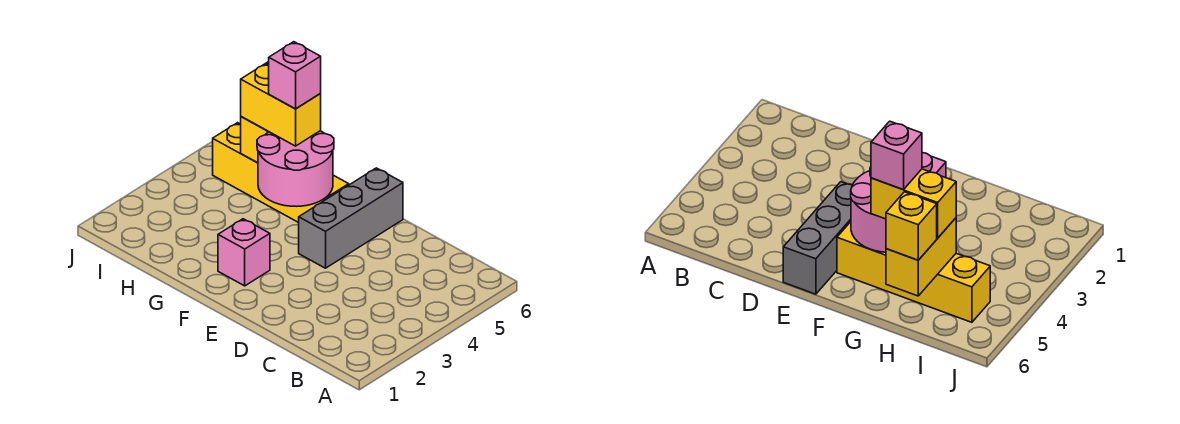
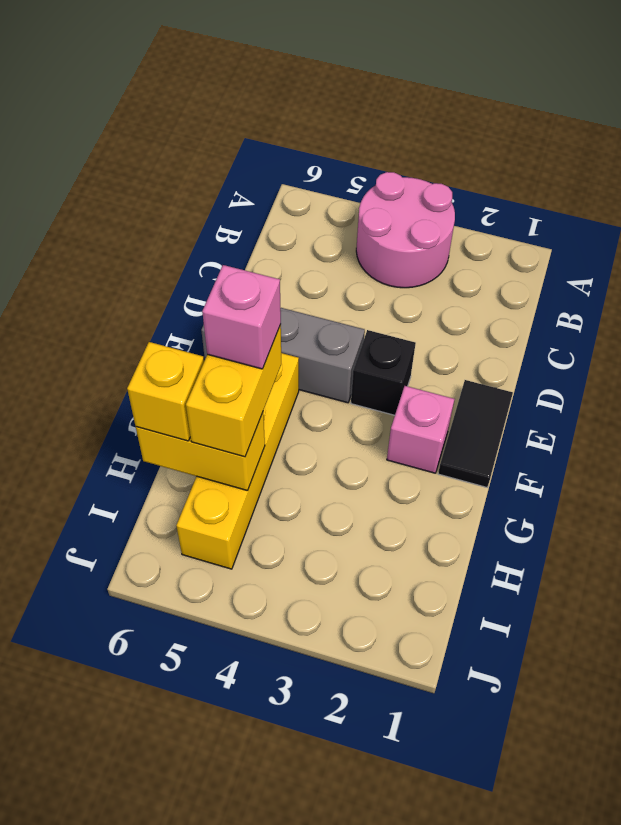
none -> black tile E1:F1 level 1
none -> black brick E3 level 1
pink round brick F4:G5 level 2 -> pink round brick A3:B4 level 1

